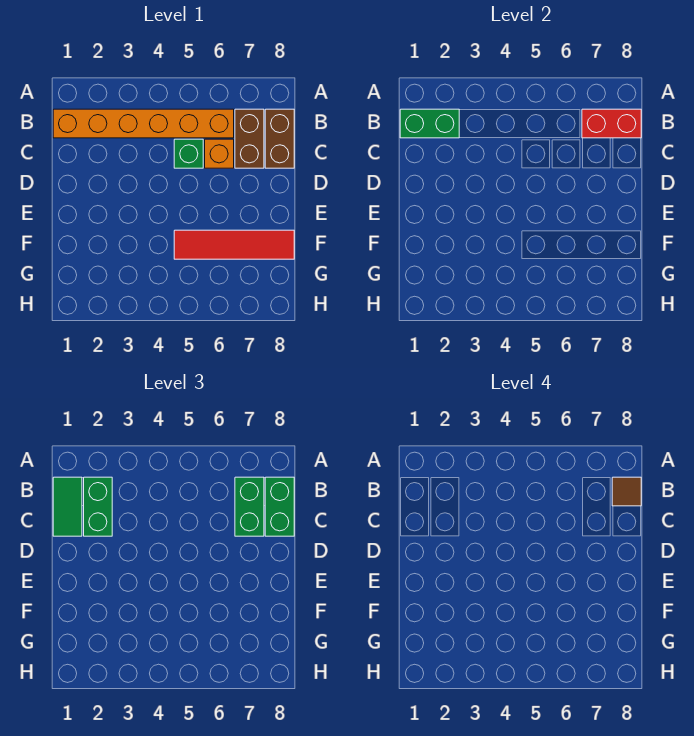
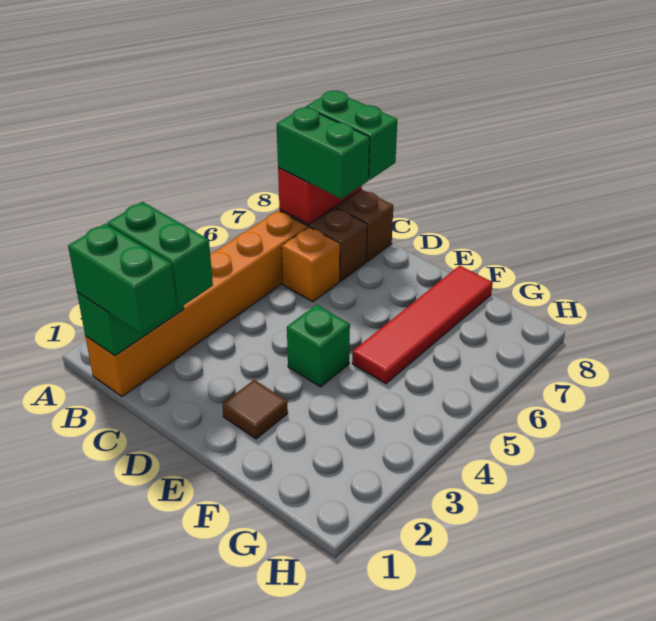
green tile B1:C1 level 3 -> green brick B1:C1 level 3
brown tile B8 level 4 -> brown tile E2 level 1
green brick C5 level 1 -> green brick E4 level 1

